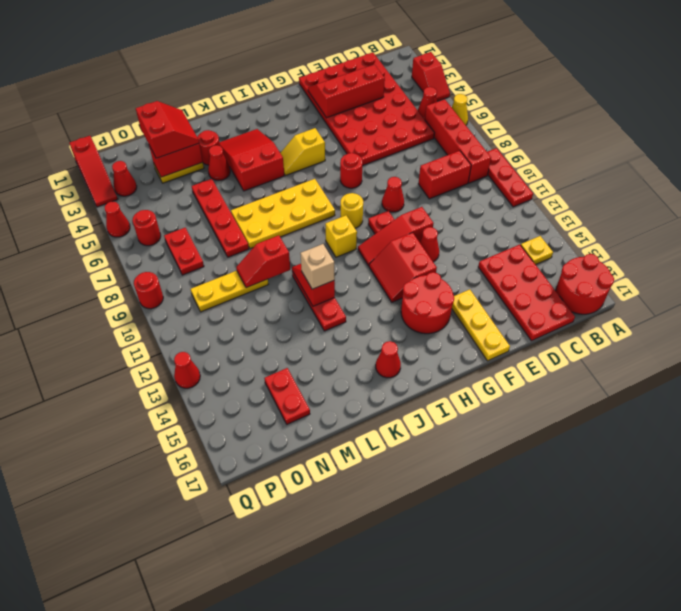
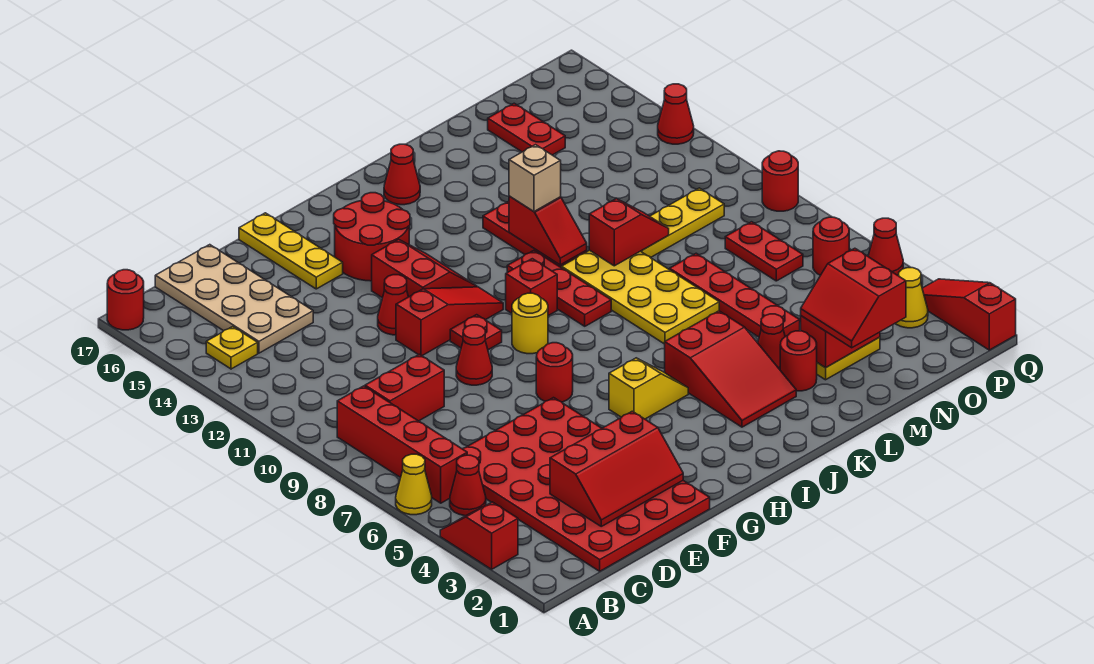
red plate A9:A11 level 1 -> red plate J9:J11 level 1
red round brick A16:B17 level 1 -> red round brick A17 level 1
red plate C14:D17 level 1 -> tan plate C14:D17 level 1
yellow plate I7:L8 level 1 -> yellow plate K7:L10 level 1
yellow brick I10 level 1 -> red brick I10 level 1
red cone P3 level 1 -> yellow cone P3 level 1

